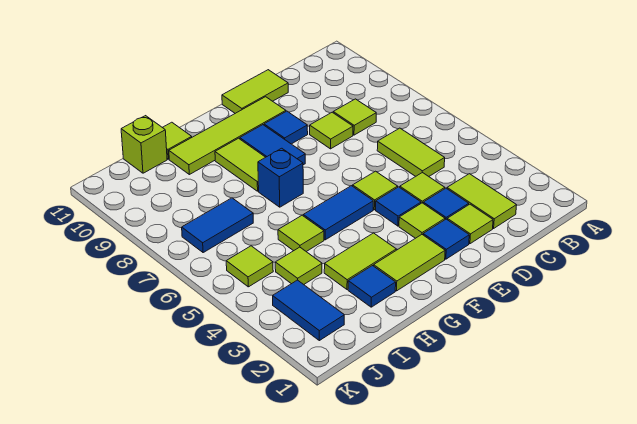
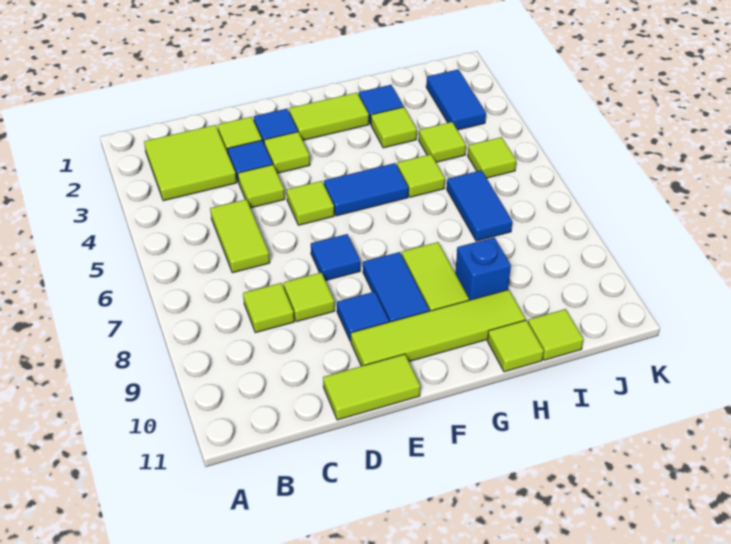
lime tile C2:C3 level 1 -> lime tile B2:C3 level 1
blue tile E4 level 1 -> blue tile E7 level 1
lime tile G3:H3 level 1 -> lime tile H3 level 1
blue brick G7 level 1 -> blue brick H9 level 1
blue tile I7:J7 level 1 -> blue tile I6:I7 level 1
lime brick I11 level 1 -> lime tile I11 level 1

